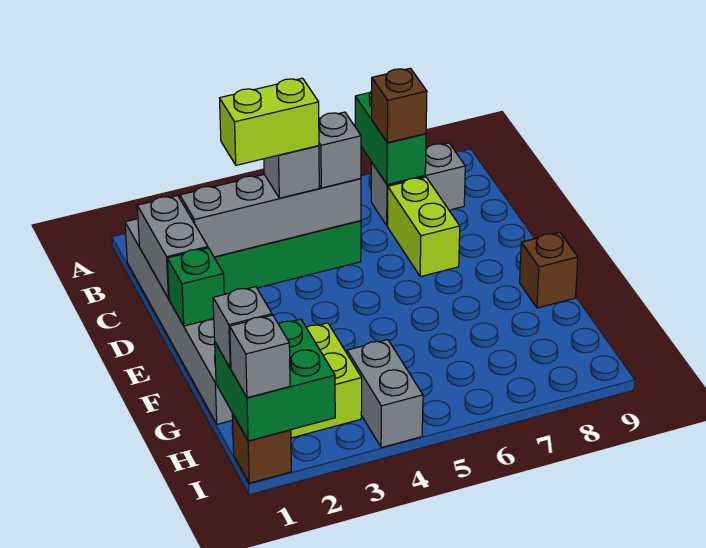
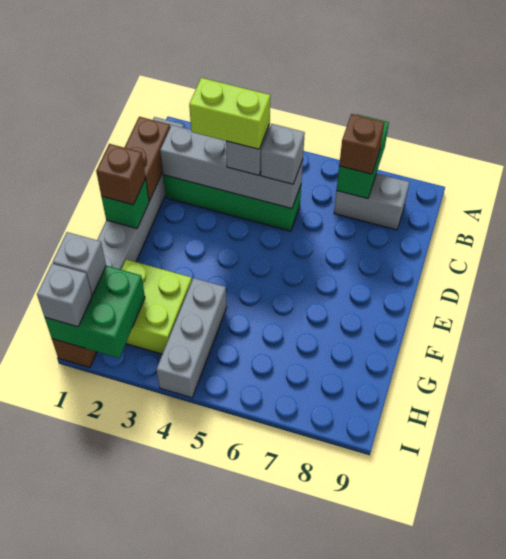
grey brick C1:D1 level 2 -> brown brick C1:D1 level 2
lime brick C7:D7 level 1 -> none
brown brick F9 level 1 -> brown brick E1 level 3
grey brick H4:I4 level 1 -> grey brick G4:I4 level 1

